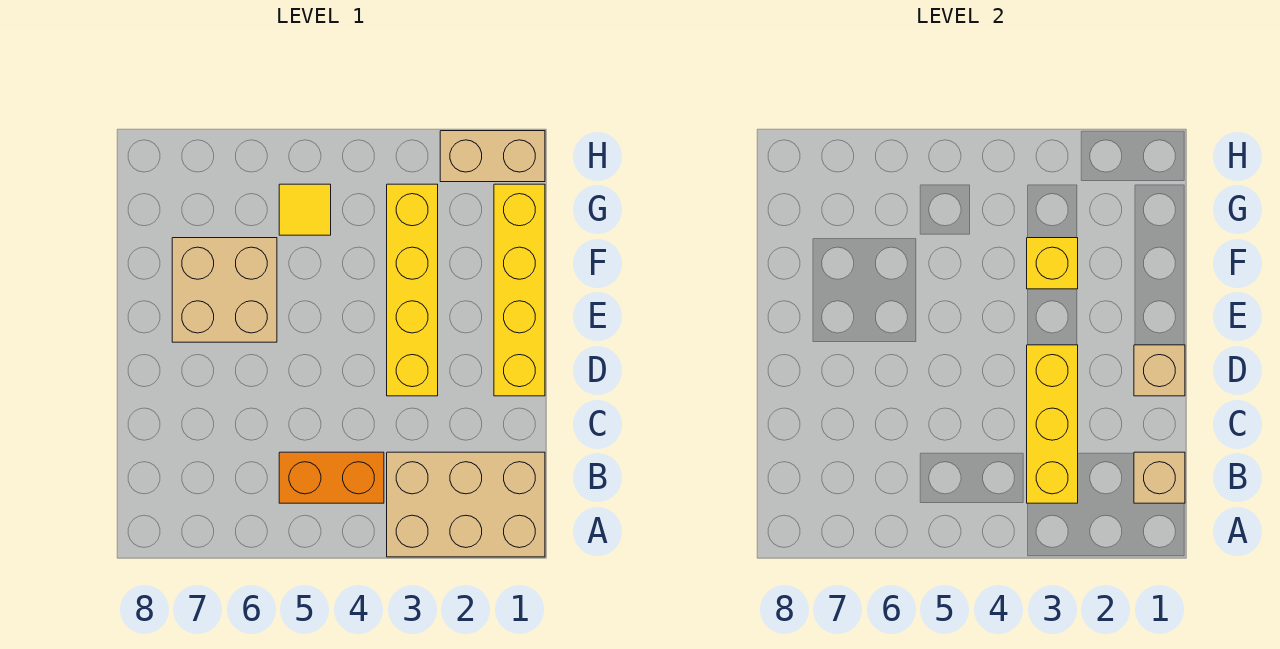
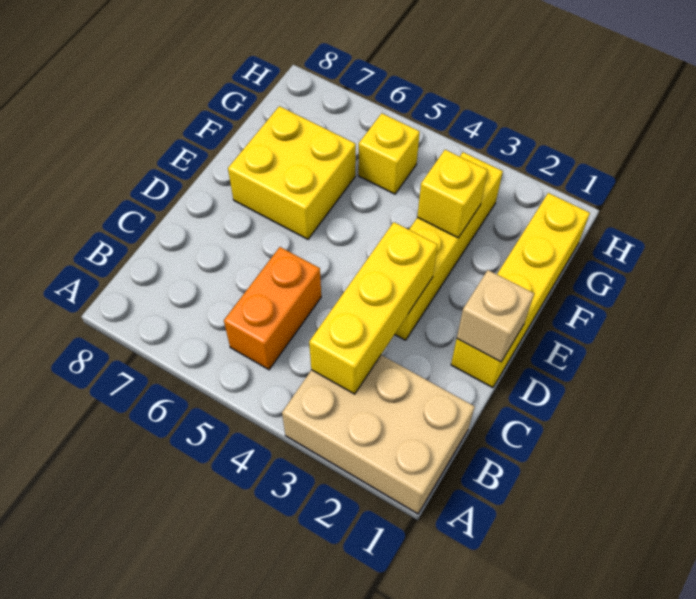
tan brick B1 level 2 -> none
orange brick B4:B5 level 1 -> orange brick B5:C5 level 1
tan brick E6:F7 level 1 -> yellow brick E6:F7 level 1
yellow tile G5 level 1 -> yellow brick G5 level 1
tan brick H1:H2 level 1 -> none

